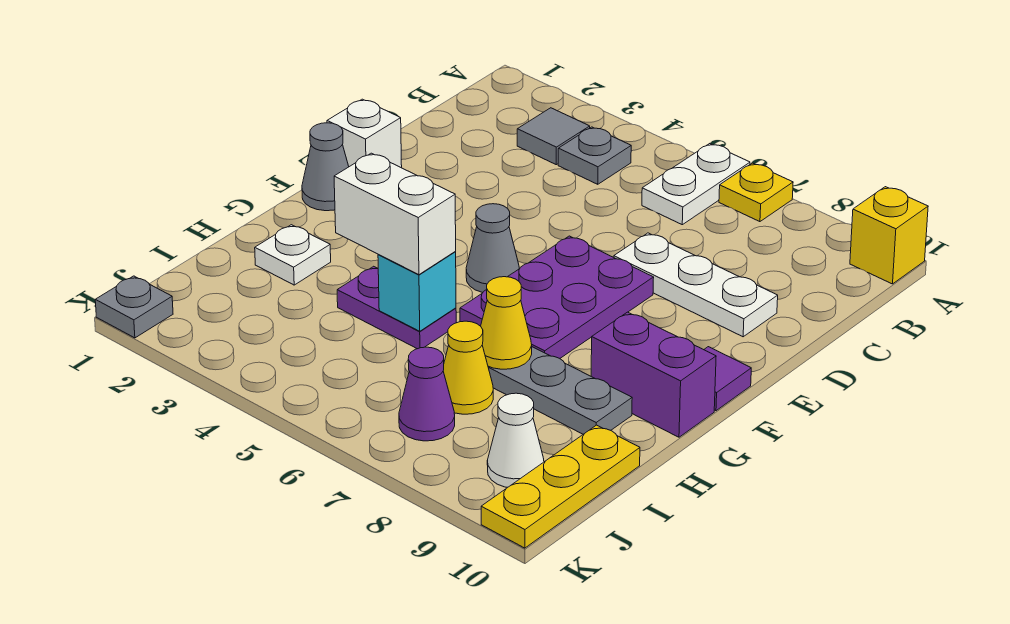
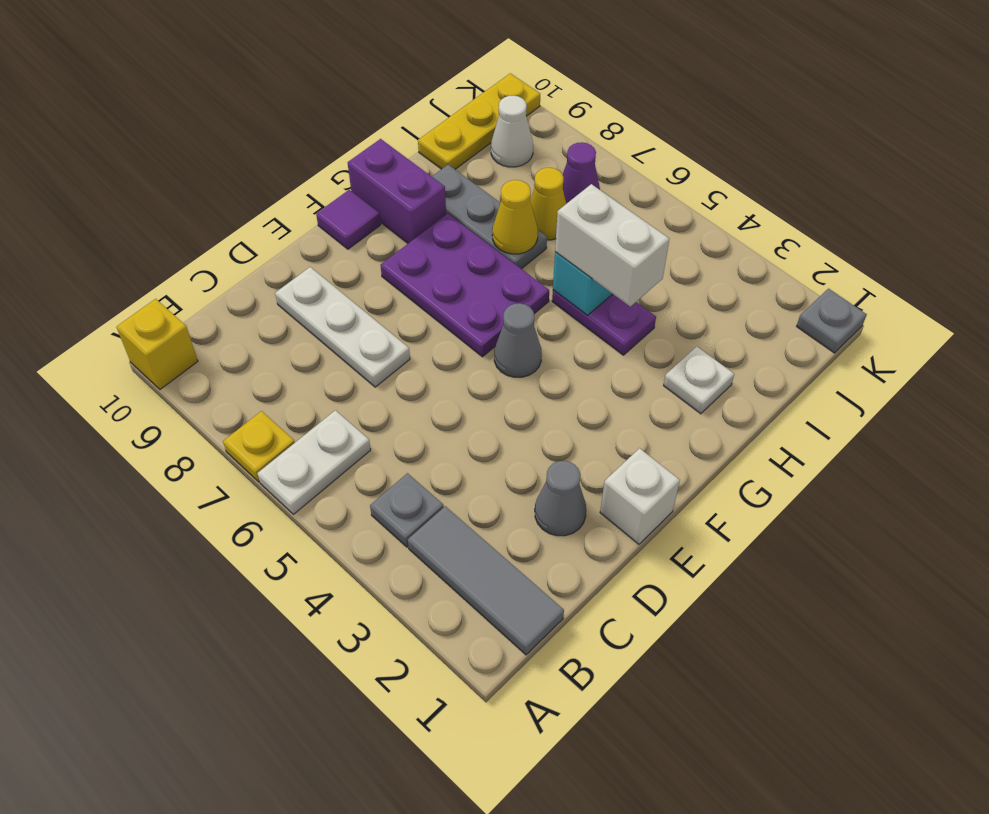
grey tile B3 level 1 -> grey tile B1:B3 level 1
purple plate E6:G7 level 1 -> purple plate F6:G8 level 1
grey cone F1 level 1 -> grey cone D2 level 1

